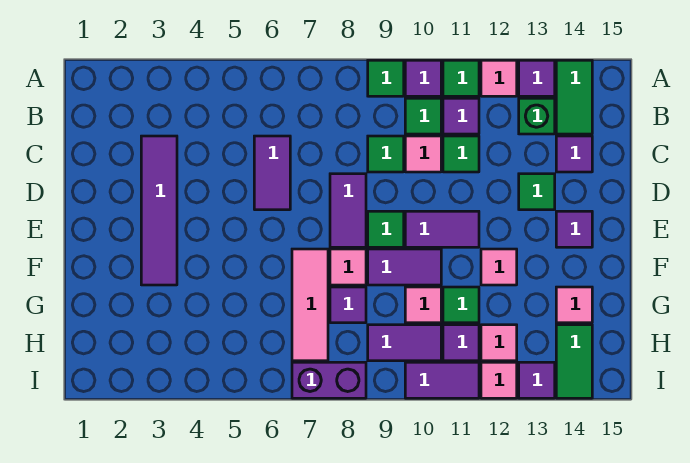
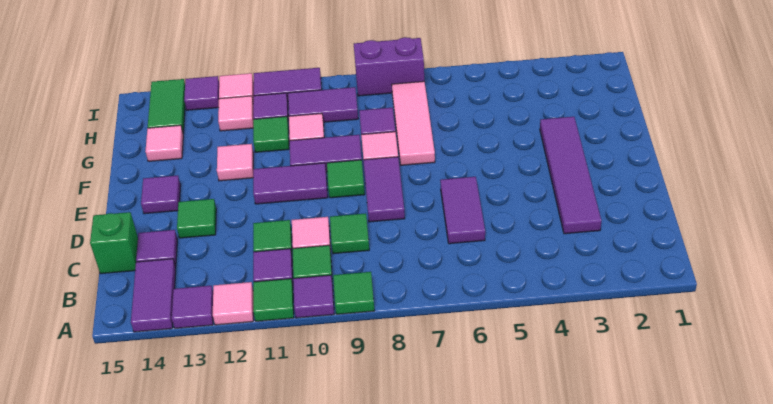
green tile A14:B14 level 1 -> purple tile A14:B14 level 1
green brick B13 level 1 -> green brick C15 level 1

